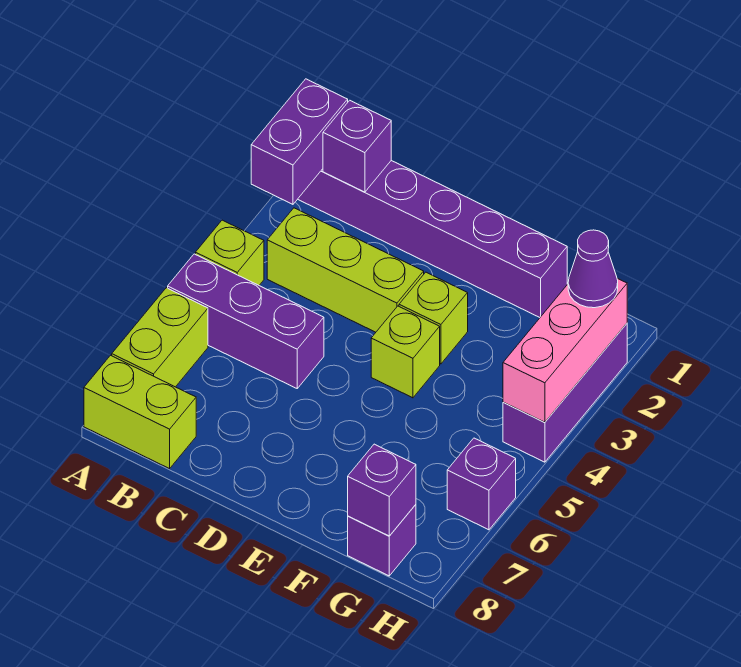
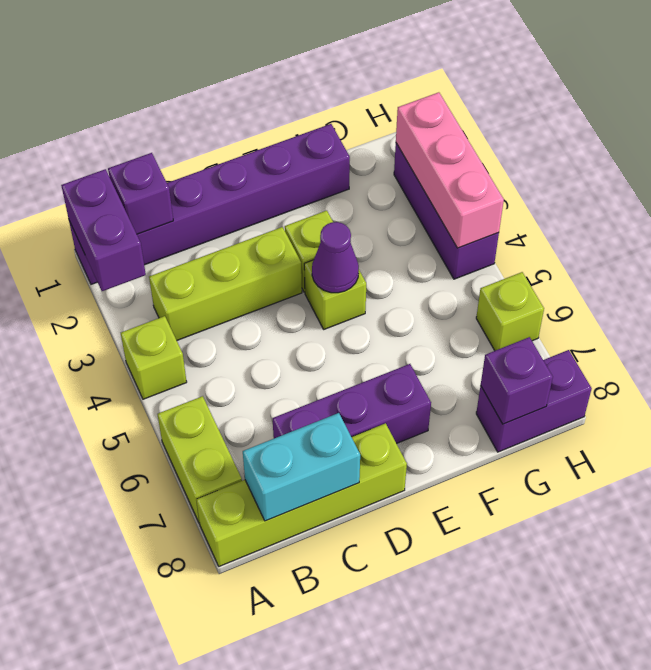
purple brick A5:C5 level 1 -> purple brick C7:E7 level 1
lime brick A8:B8 level 1 -> lime brick A8:D8 level 1
none -> cyan brick B8:C8 level 2
purple brick G8 level 1 -> purple brick G8:H8 level 1
purple cone H2 level 3 -> purple cone E4 level 2
purple brick H6 level 1 -> lime brick H6 level 1

